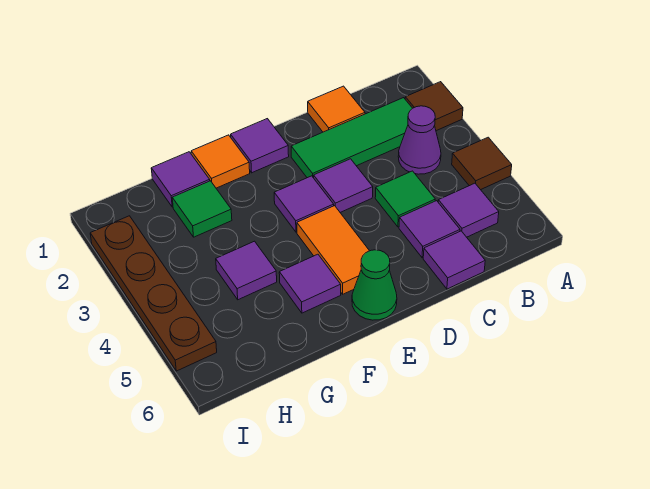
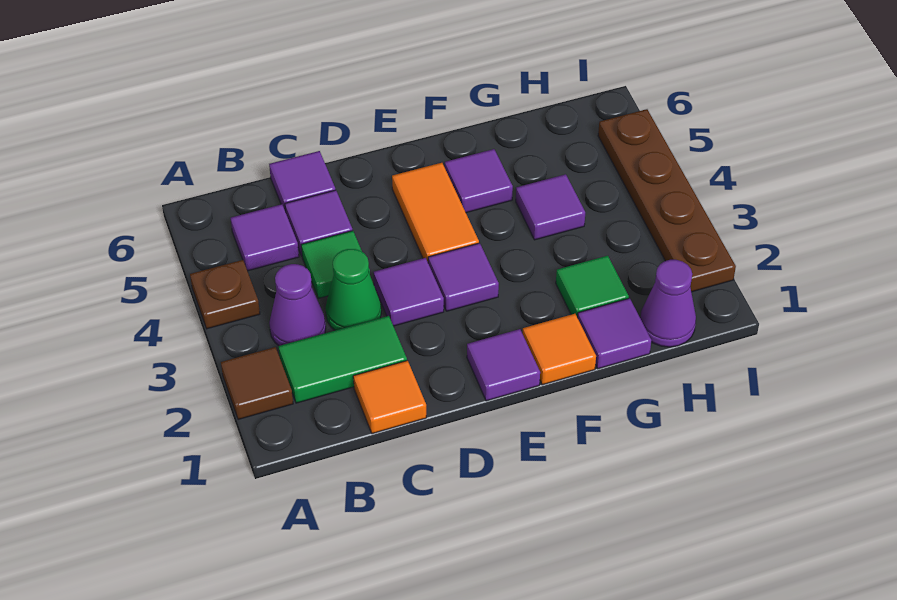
brown tile A4 level 1 -> brown plate A4 level 1
green tile B2:D2 level 1 -> green tile B2:C2 level 1
green cone E6 level 1 -> green cone C3 level 1
none -> purple cone H1 level 1

